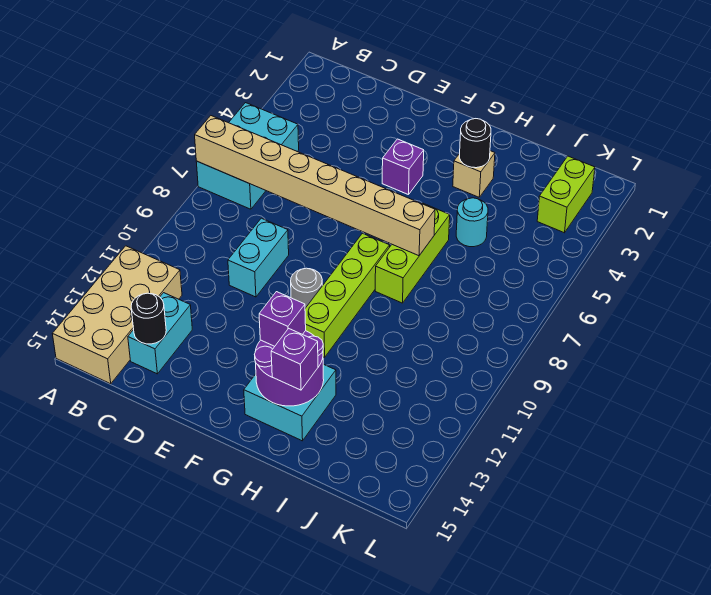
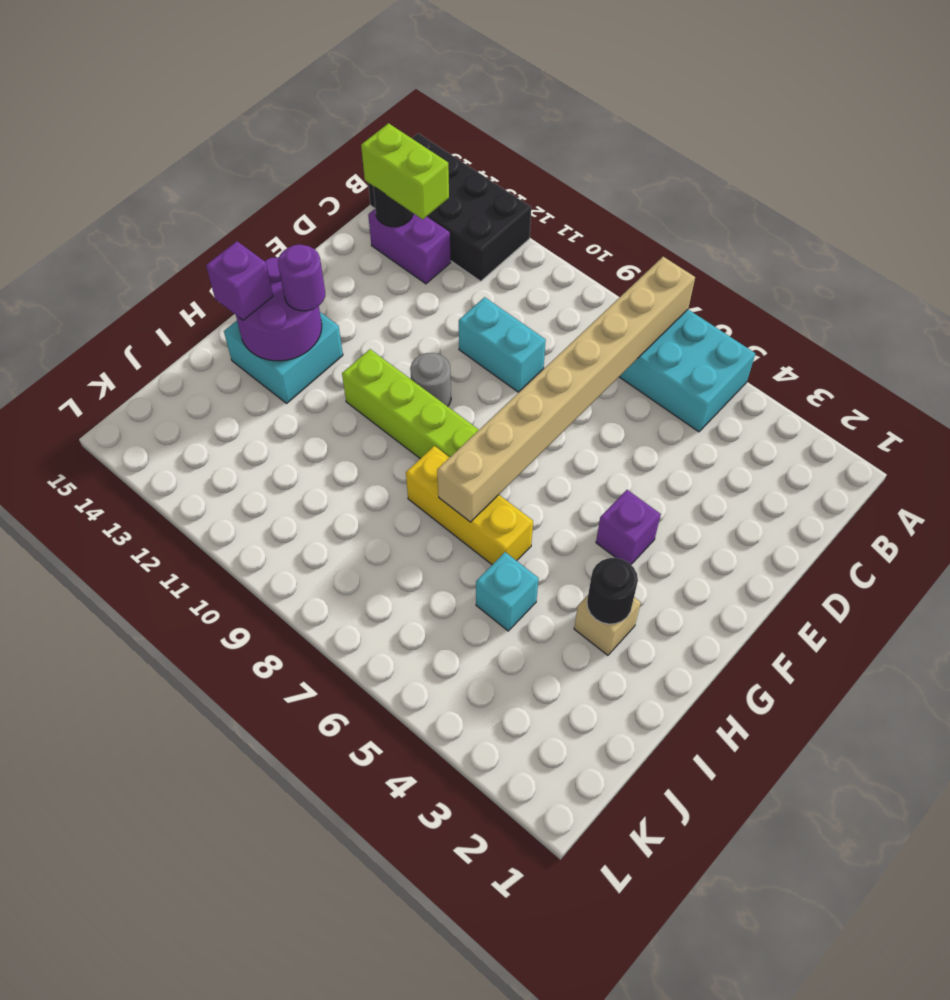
tan brick A12:B15 level 1 -> black brick A12:B15 level 1
cyan brick C13:C14 level 1 -> purple brick C13:C14 level 1
purple brick G13 level 3 -> purple round brick G13 level 3
lime brick H6:H8 level 1 -> yellow brick H6:H8 level 1
cyan round brick I5 level 1 -> cyan brick I5 level 1
lime brick K2:K3 level 1 -> lime brick C13:C14 level 3

